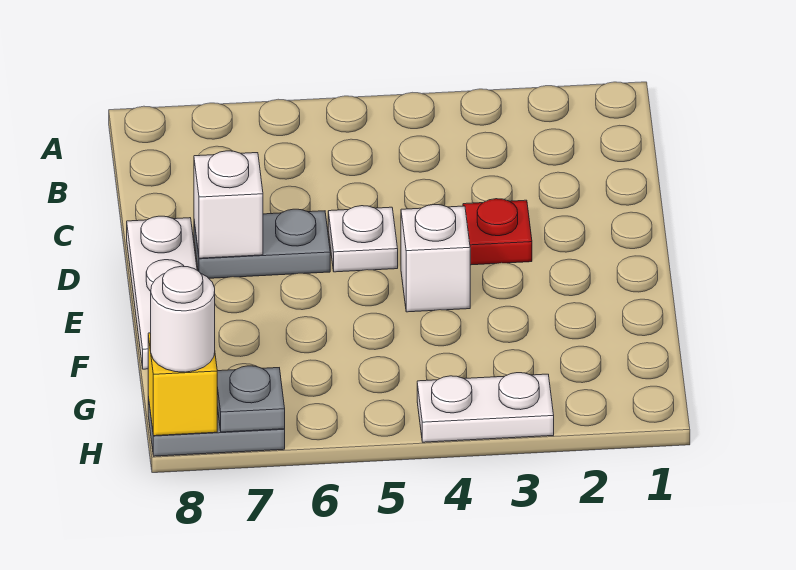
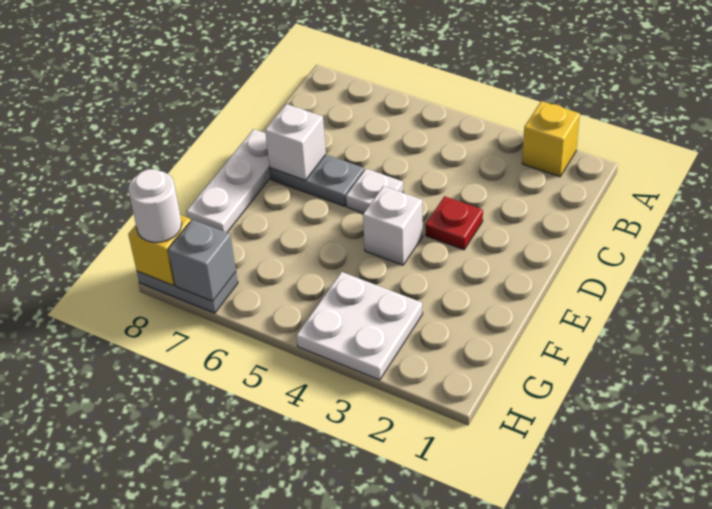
none -> yellow brick A2 level 1
white plate H3:H4 level 1 -> white plate G3:H4 level 1
grey plate H7 level 2 -> grey brick H7 level 2

